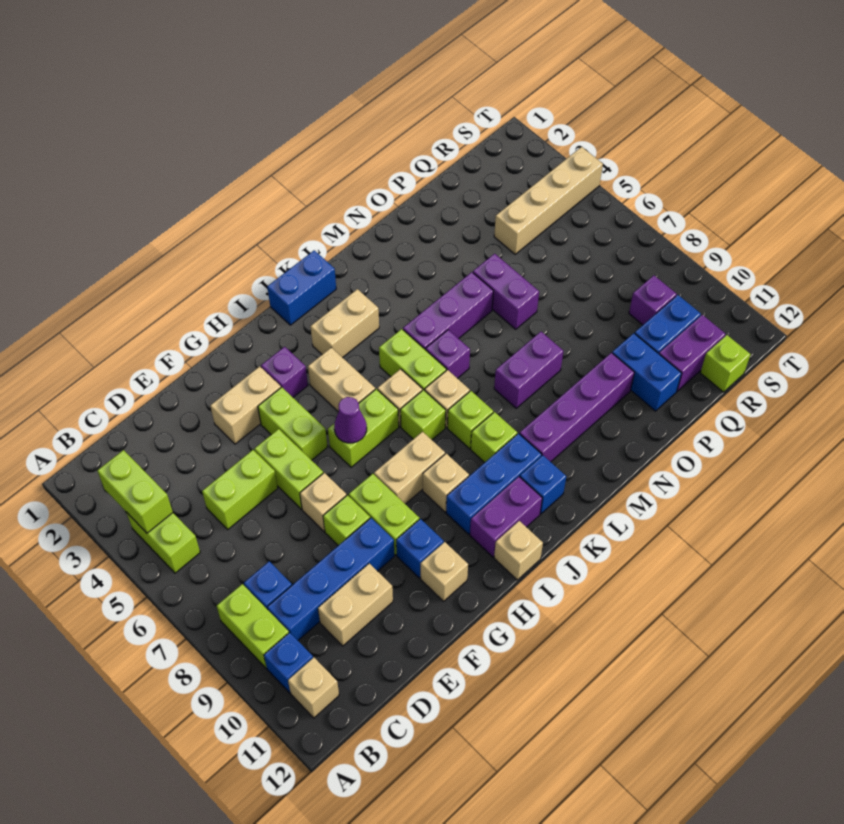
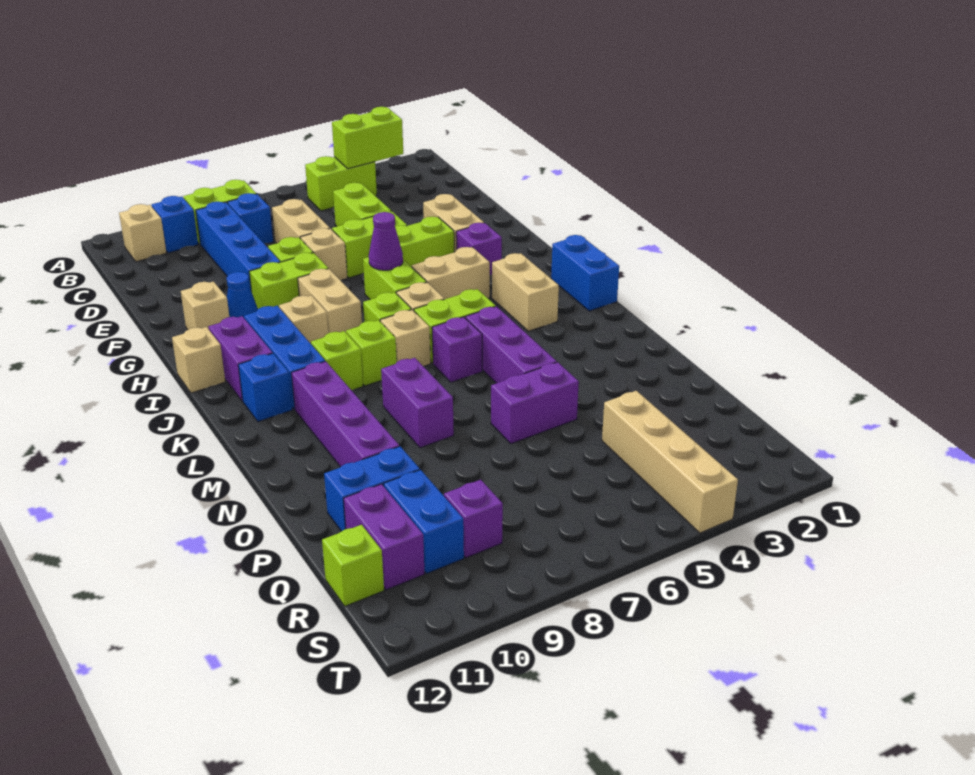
tan brick D10:E10 level 1 -> tan brick D7:E7 level 1
blue brick G10 level 1 -> blue cone G10 level 1

